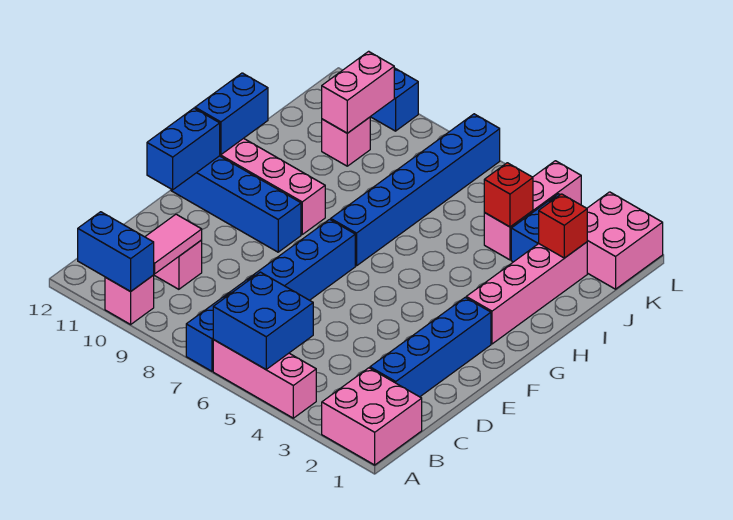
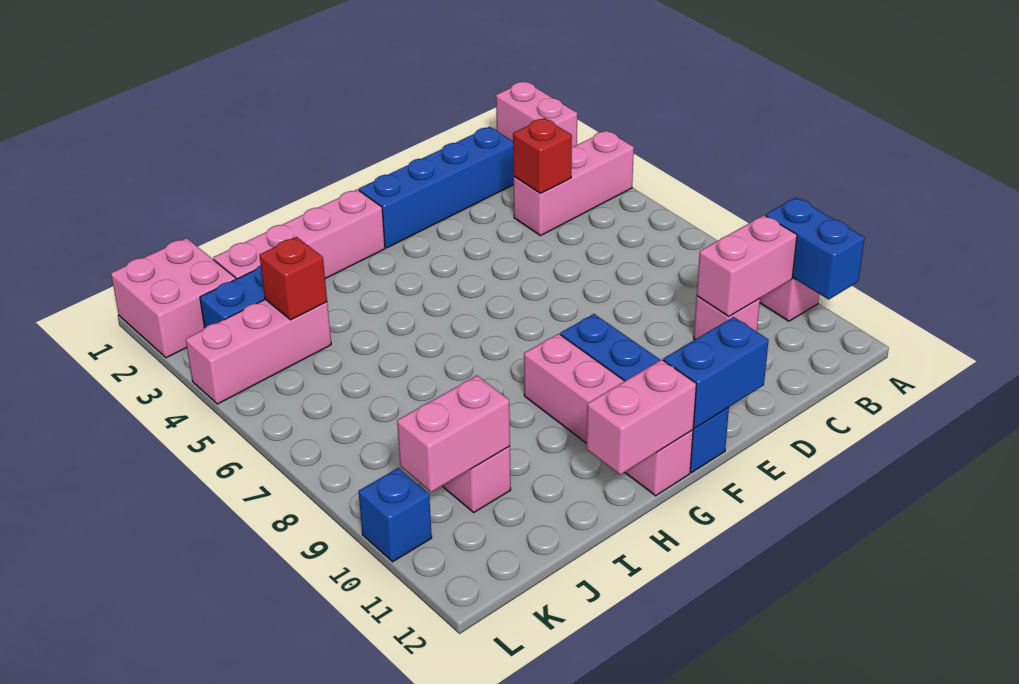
pink brick A1:B2 level 1 -> pink brick A1:A2 level 1
pink brick A4:A6 level 1 -> pink brick A4:C4 level 1
blue brick A5:B6 level 2 -> none
blue brick A7:F7 level 1 -> none
pink tile B10:C10 level 2 -> pink brick B10:C10 level 2
blue brick G7:L7 level 1 -> none
blue brick G12:H12 level 2 -> pink brick G12:H12 level 2
red brick J2 level 2 -> red brick C4 level 2

